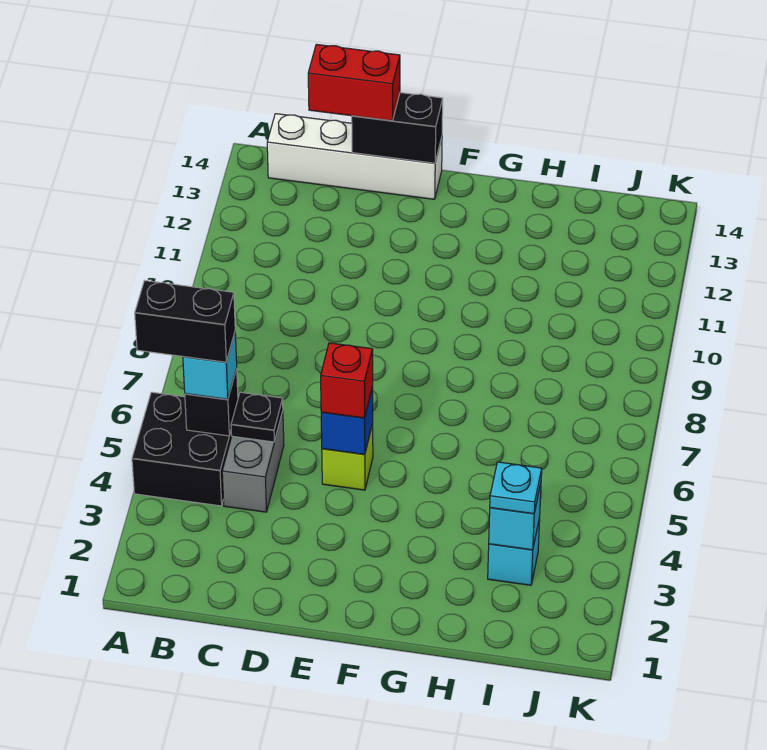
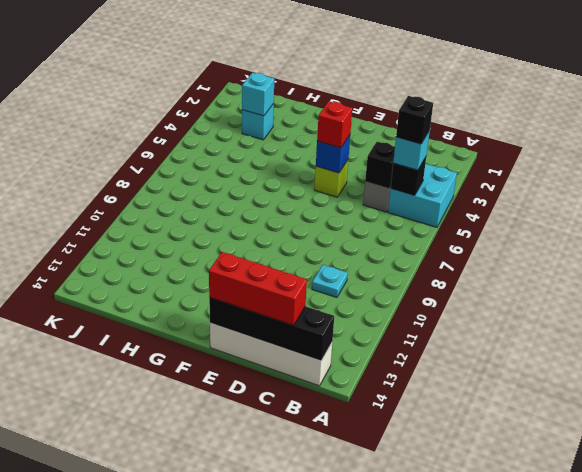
black brick A4:B5 level 1 -> cyan brick A4:B5 level 1
black brick A5:B5 level 4 -> black brick B5 level 4
black plate C5 level 2 -> black brick C5 level 2
red brick C14:D14 level 3 -> red brick C14:E14 level 3
black brick D14:E14 level 2 -> black brick B14:E14 level 2
cyan plate I3 level 3 -> cyan plate C10 level 1

